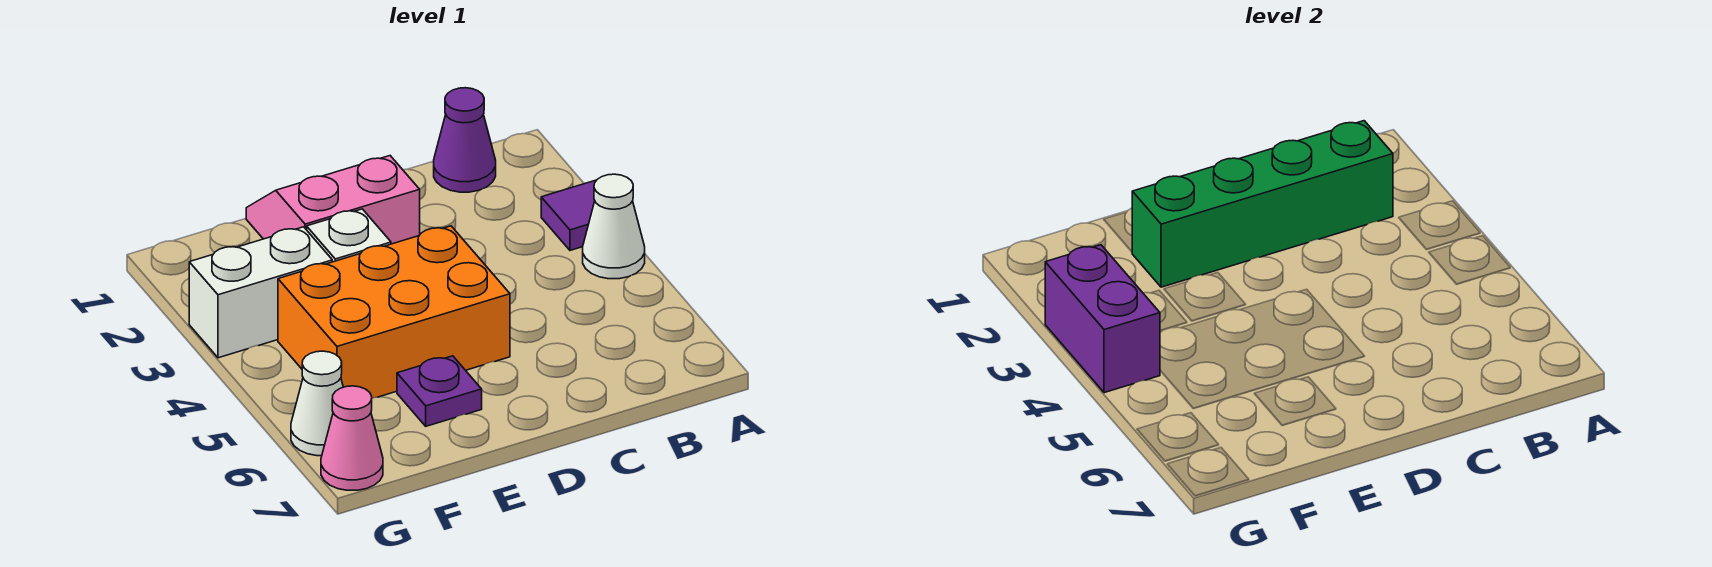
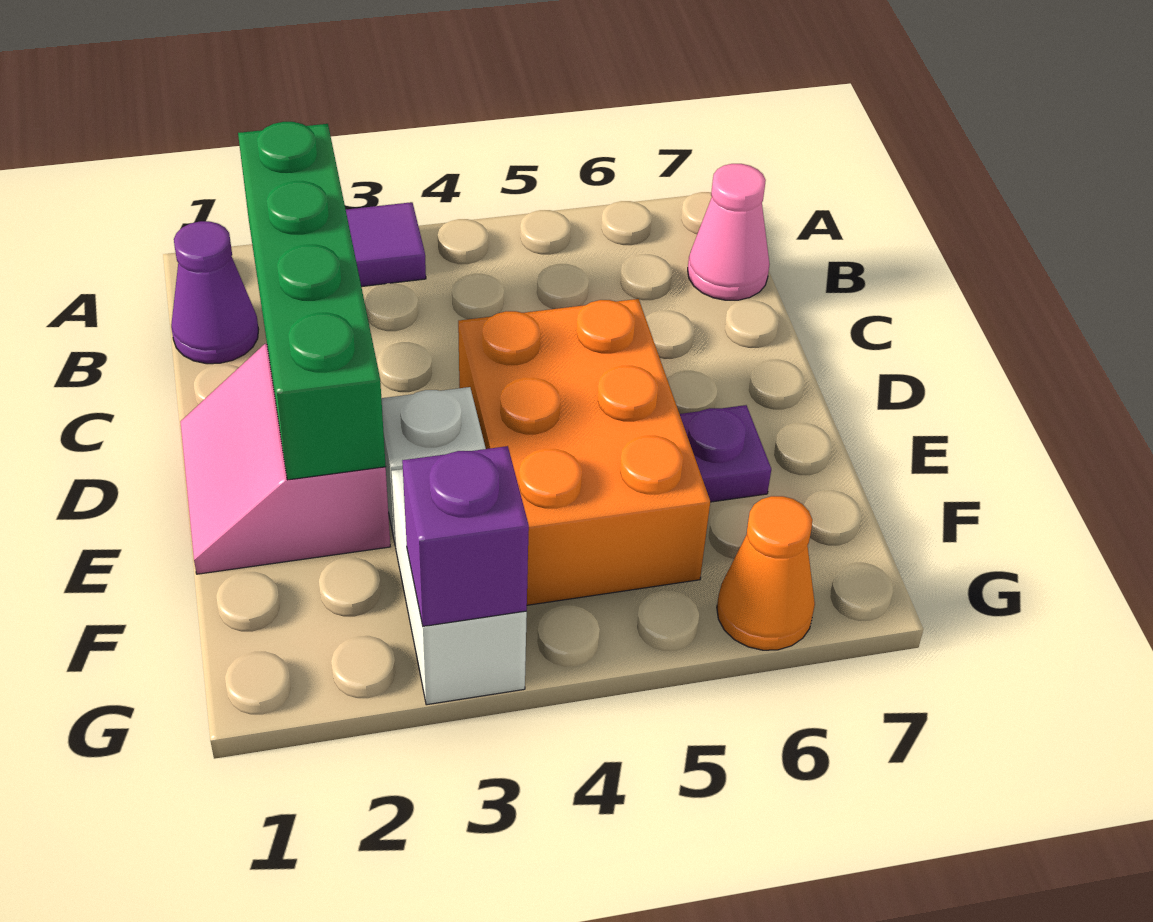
white cone A4 level 1 -> none
purple brick G3:G4 level 2 -> purple brick G3 level 2
white cone G6 level 1 -> orange cone G6 level 1
pink cone G7 level 1 -> pink cone B7 level 1

